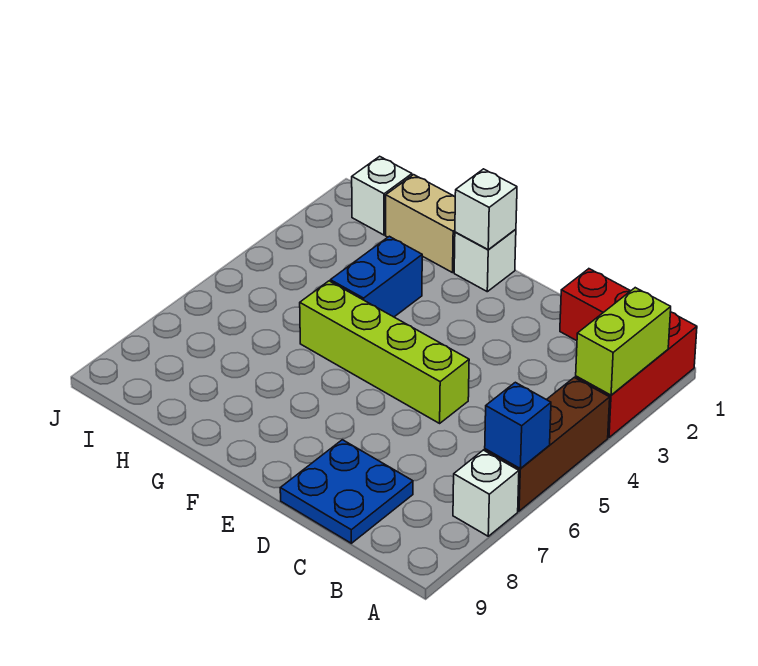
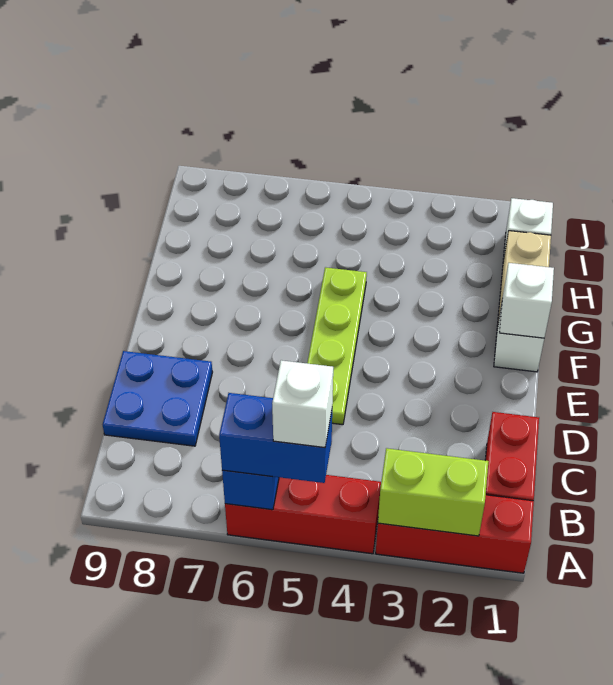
brown brick A4:A6 level 1 -> red brick A4:A6 level 1
white brick A7 level 1 -> white brick A5 level 4
lime brick D5:G5 level 1 -> lime plate D5:G5 level 1
blue brick G3:G4 level 1 -> blue brick A5:A6 level 3

